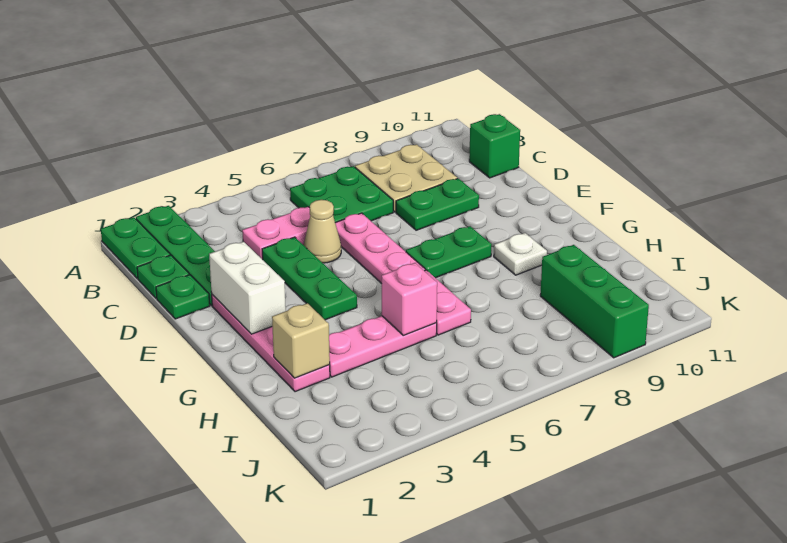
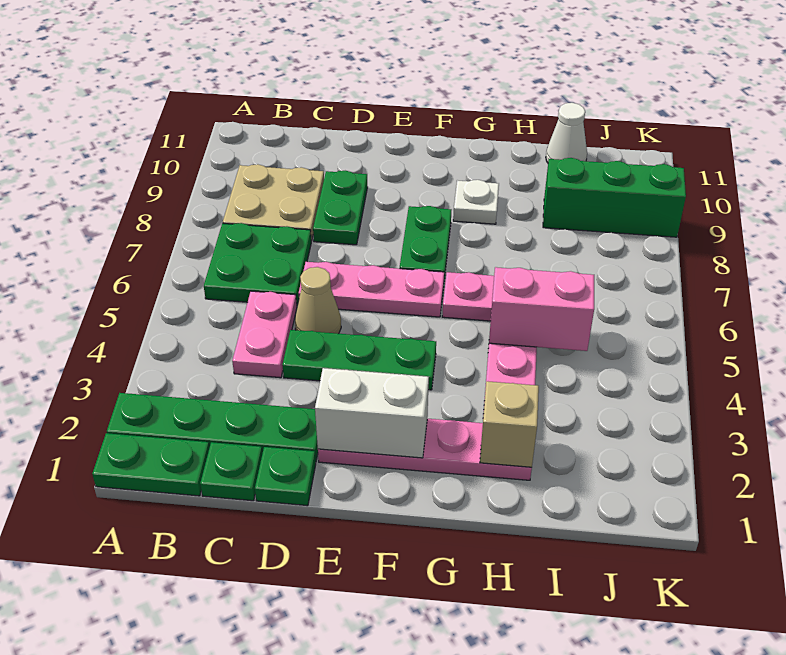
green brick C11 level 1 -> none
pink brick H5 level 2 -> pink brick H5:I5 level 2
none -> white cone I11 level 1

